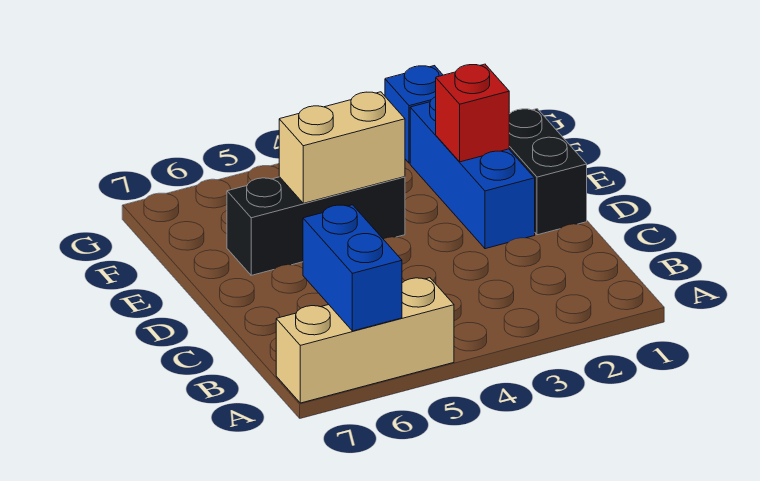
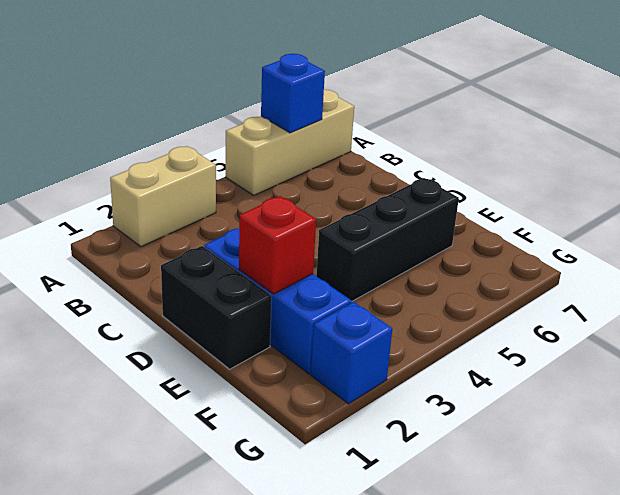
blue brick A6:B6 level 2 -> blue brick A6 level 2
tan brick E4:E5 level 2 -> tan brick A2:A3 level 1

